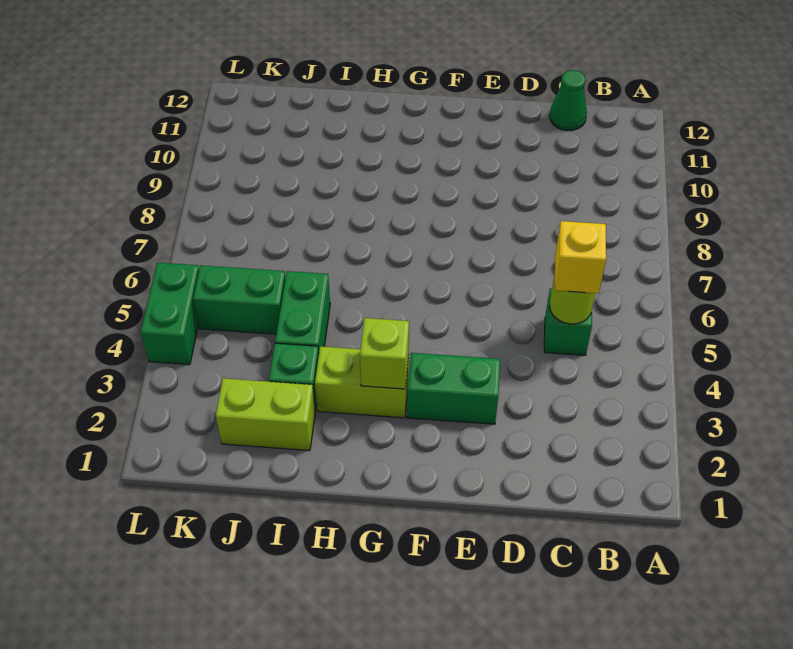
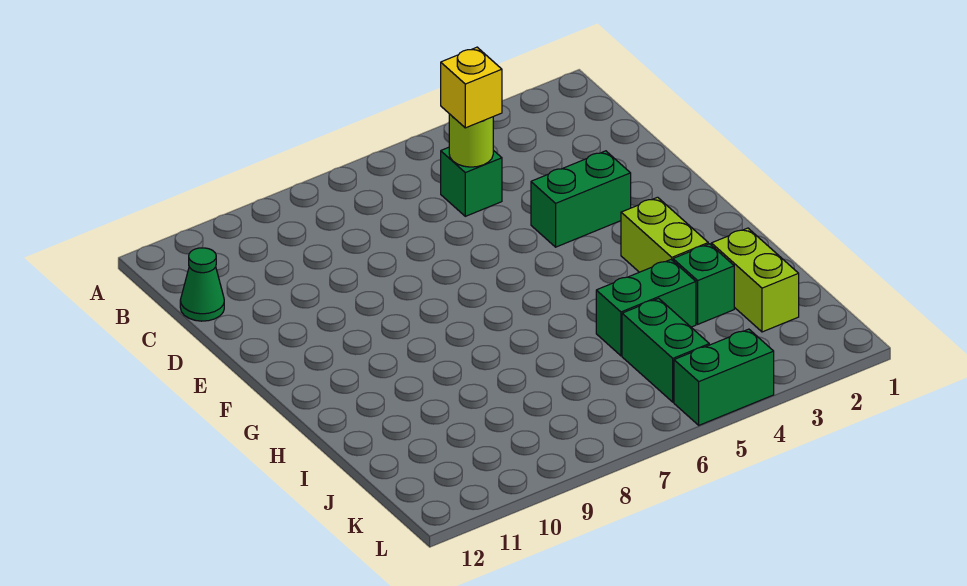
green brick E3:F3 level 1 -> green brick E3:E4 level 1
lime brick G3 level 2 -> none

